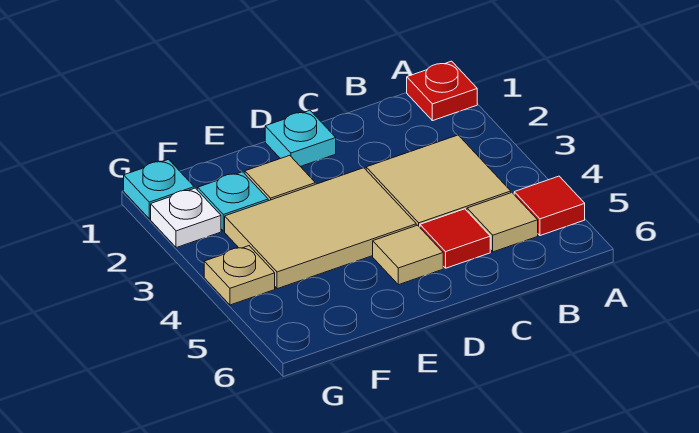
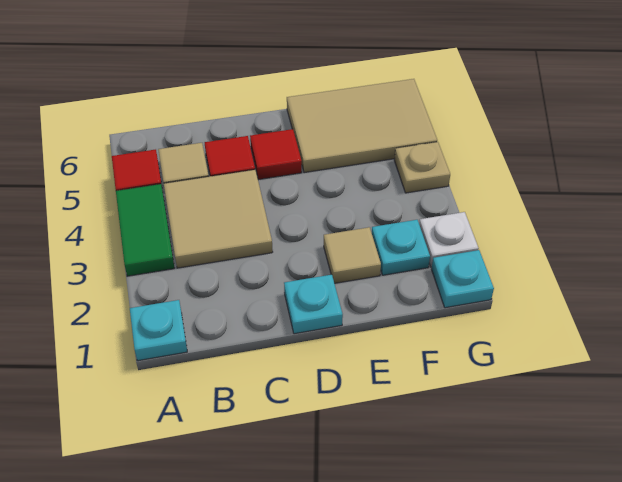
red plate A1 level 1 -> cyan plate A1 level 1
none -> green tile A3:A4 level 1
tan tile D3:F4 level 1 -> tan tile E5:G6 level 1
tan tile D5 level 1 -> red tile D5 level 1

